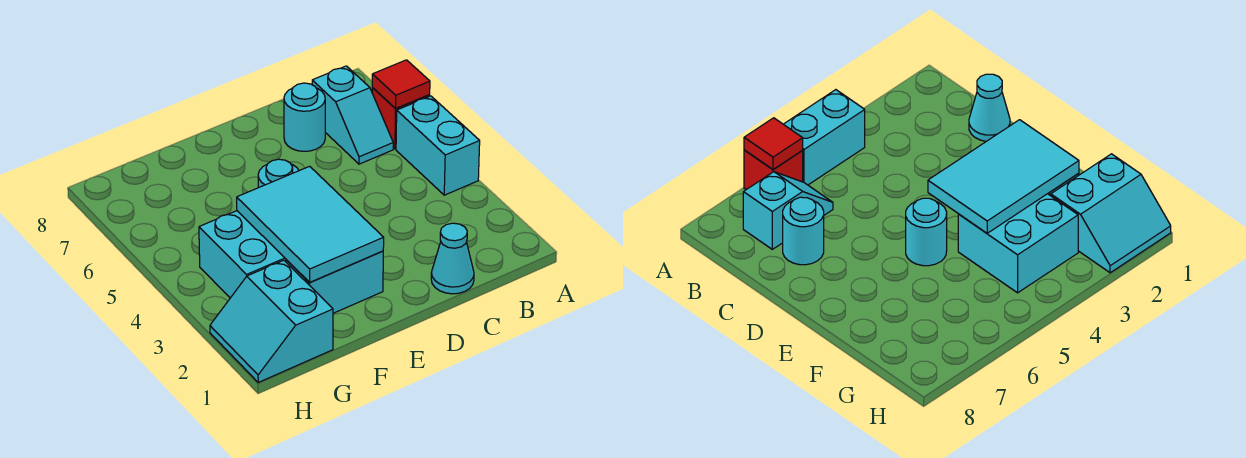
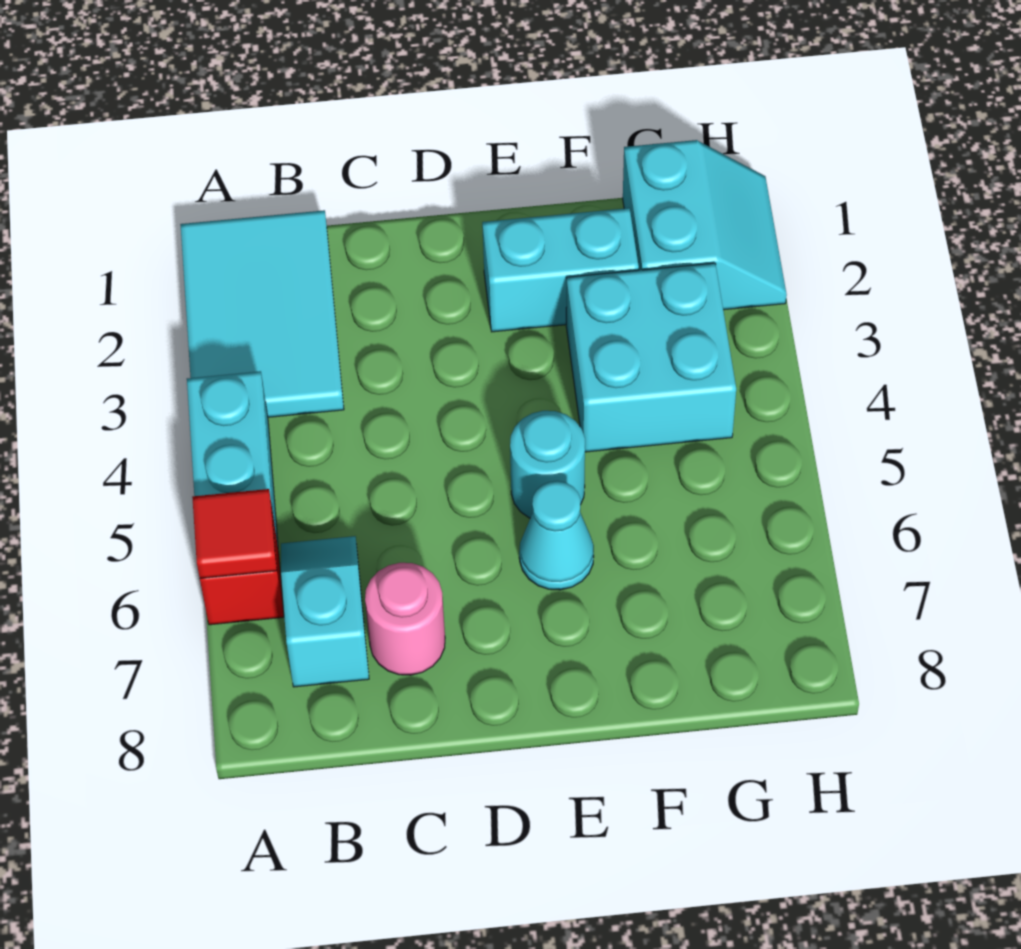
cyan cone C1 level 1 -> cyan cone E6 level 1
cyan round brick C7 level 1 -> pink round brick C7 level 1
cyan tile E2:F4 level 2 -> cyan tile A1:B3 level 1

